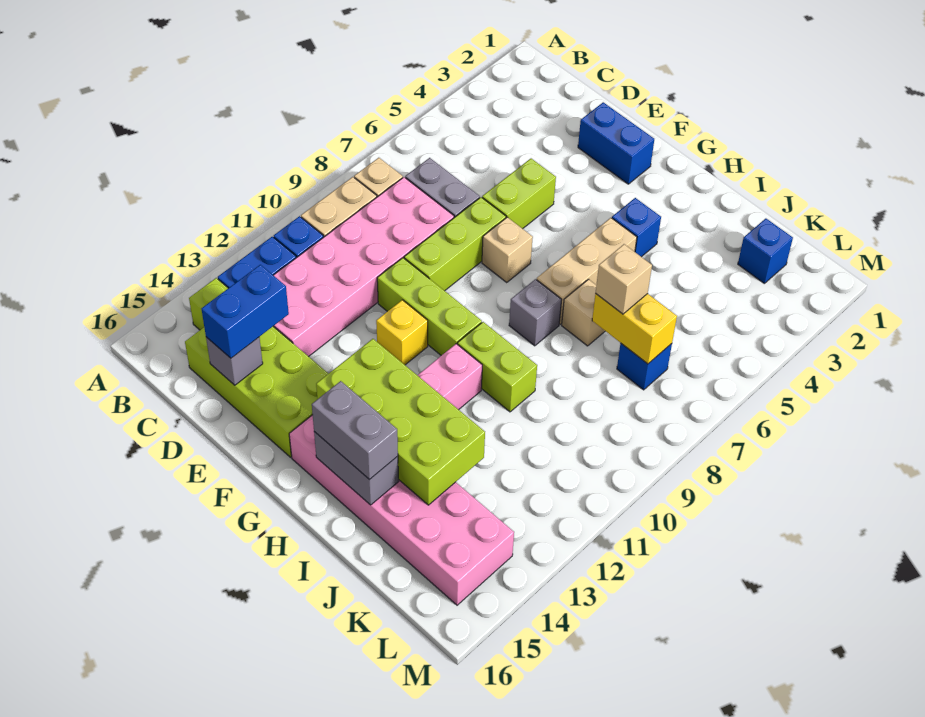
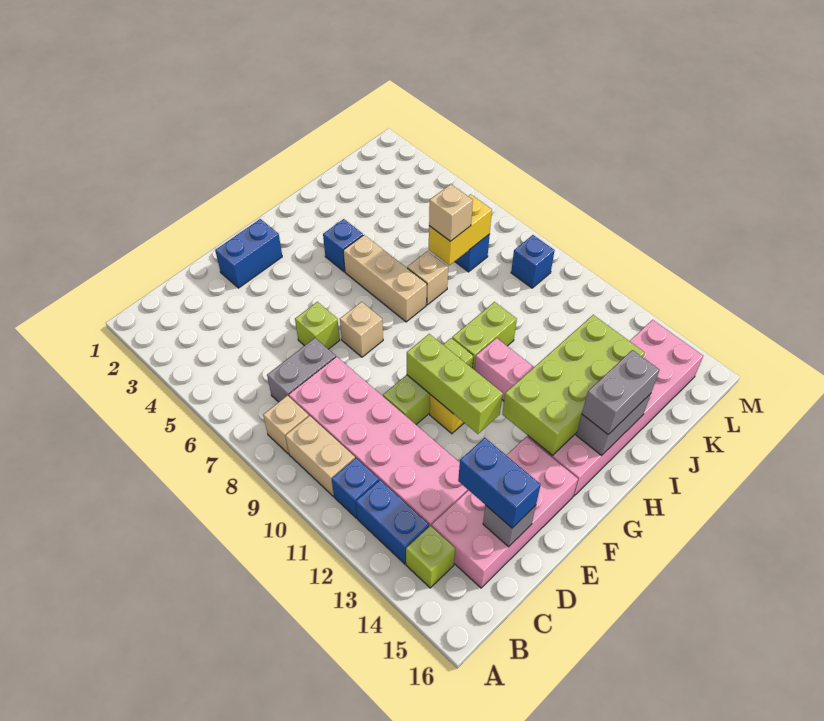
lime brick C14:F15 level 1 -> pink brick C14:F15 level 1
lime brick E5:E6 level 1 -> lime brick E6 level 1
lime brick E7:E9 level 1 -> lime brick F10:F12 level 2
grey brick H8 level 1 -> none
blue brick K2 level 1 -> blue brick L9 level 1

